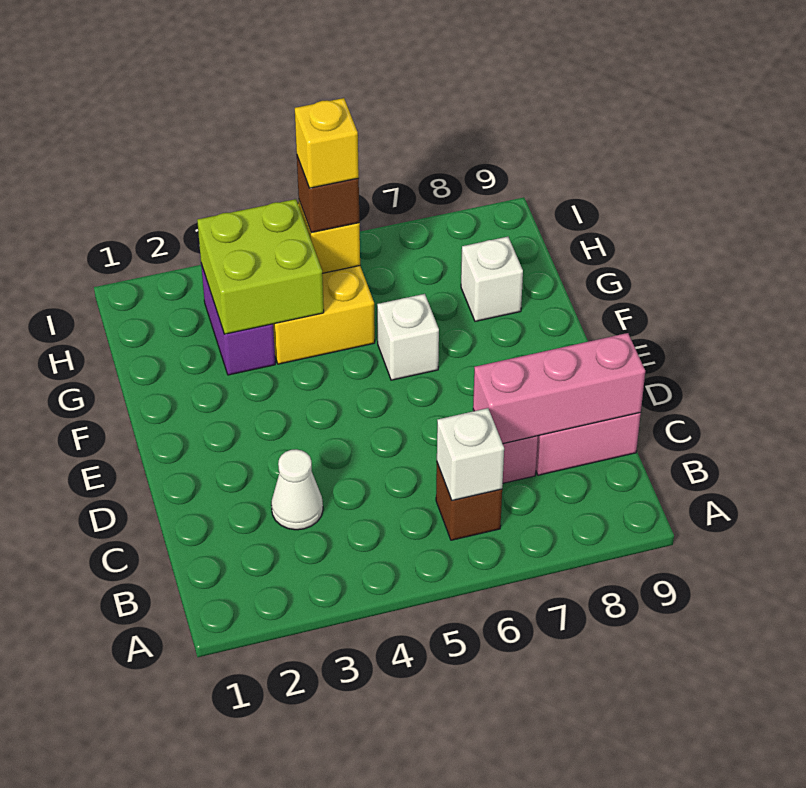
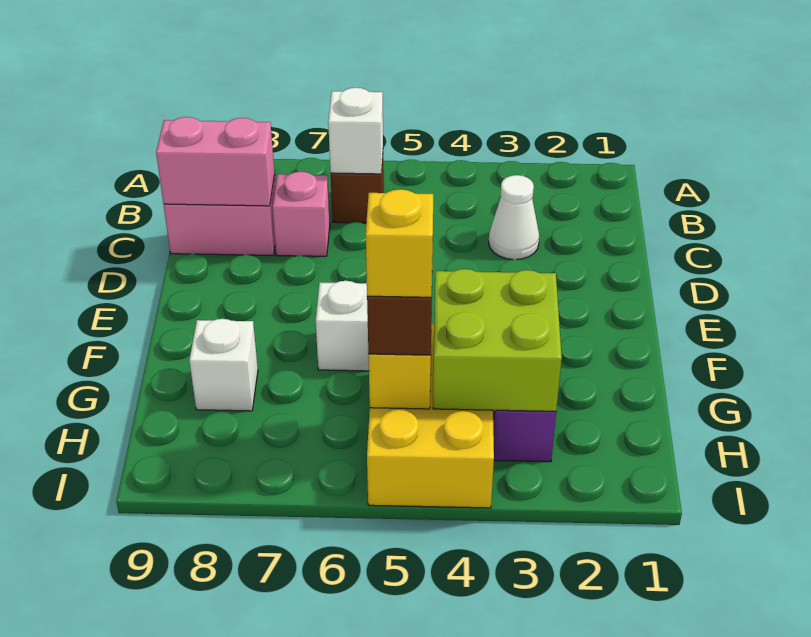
pink brick C7:C9 level 2 -> pink brick C8:C9 level 2

